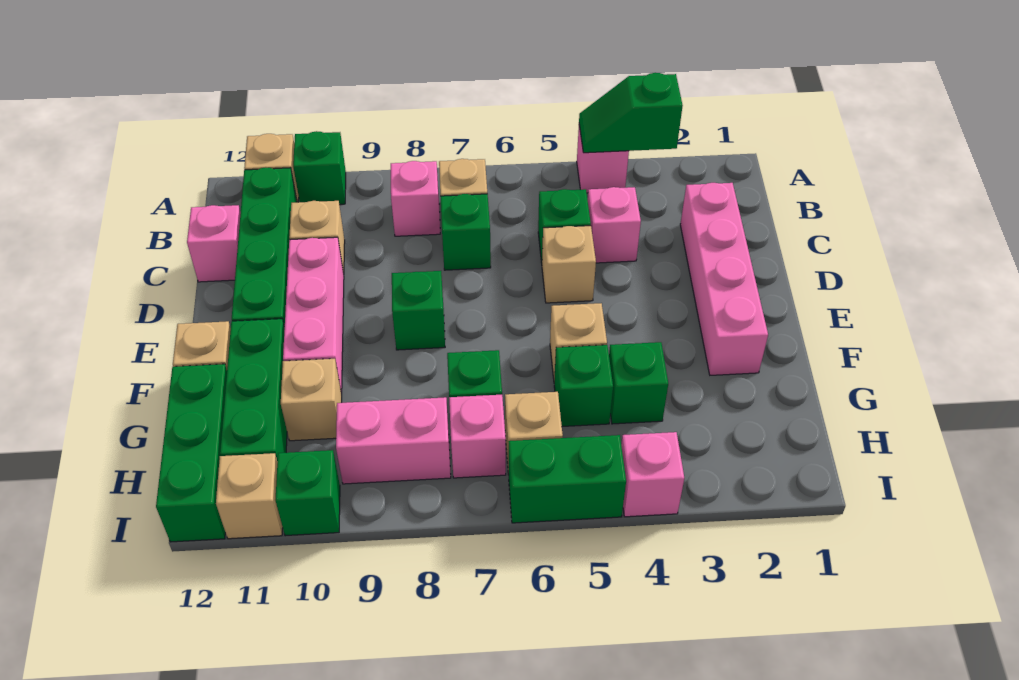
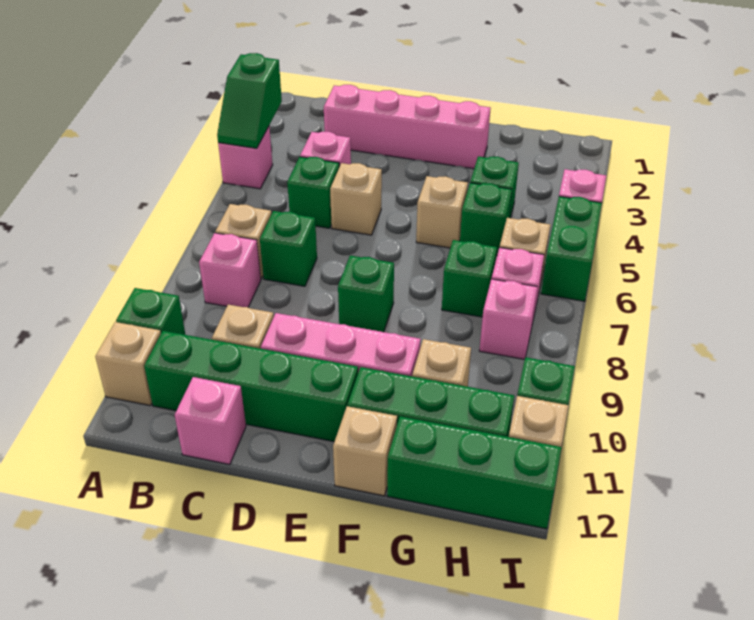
pink brick H8:H9 level 1 -> pink brick H8 level 1

